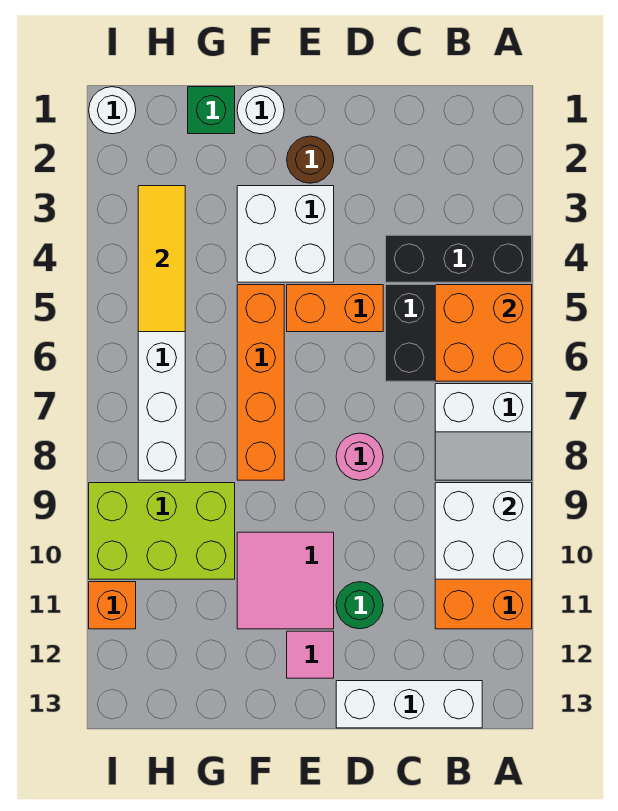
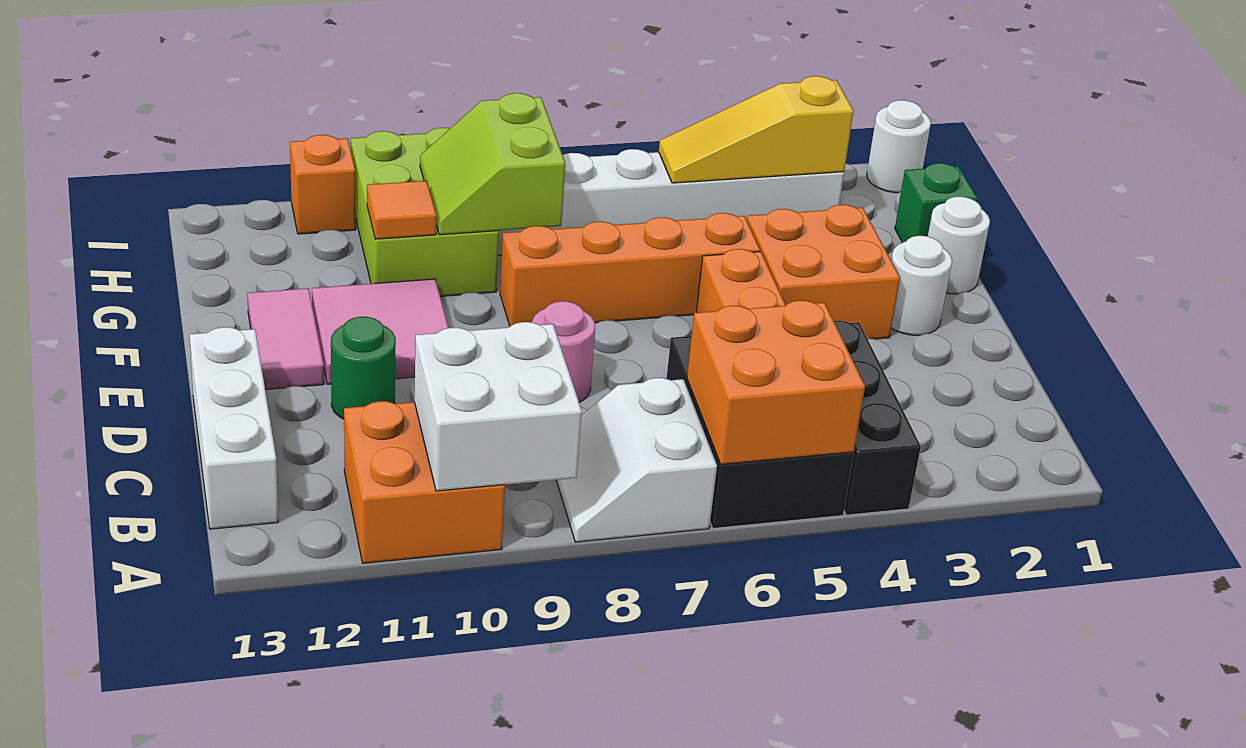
brown round brick E2 level 1 -> white round brick E2 level 1
white brick E3:F4 level 1 -> orange brick E3:F4 level 1
pink tile E12 level 1 -> pink tile E12:F12 level 1
none -> lime slope G8:H9 level 2 top 8
none -> orange tile G10 level 2
yellow tile H3:H5 level 2 -> yellow slope H3:H5 level 2 top 3

